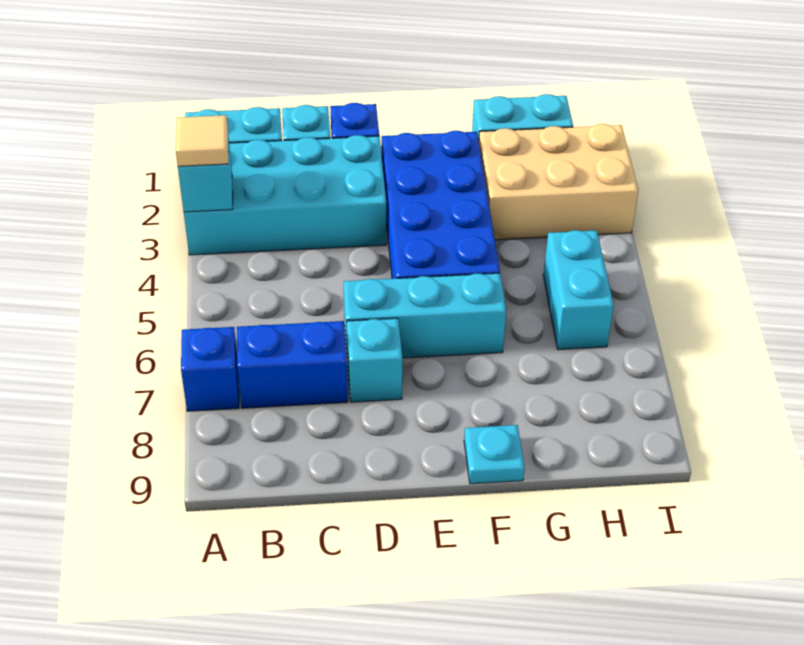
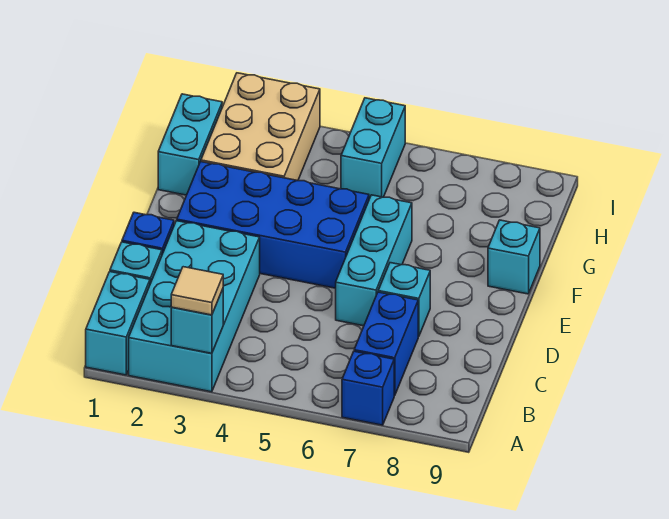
cyan plate F9 level 1 -> cyan brick F9 level 1
cyan brick H5:H6 level 1 -> cyan brick H5:I5 level 1

